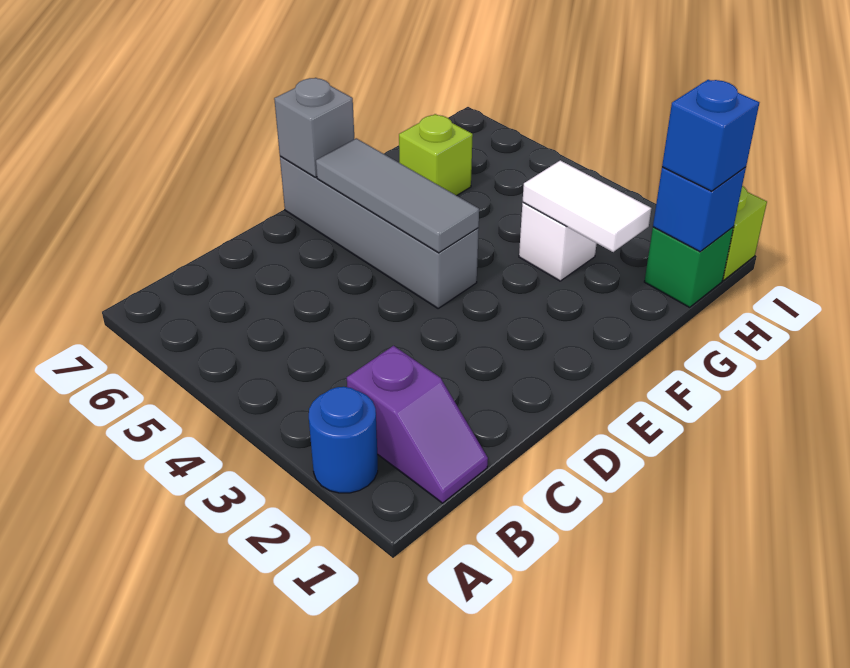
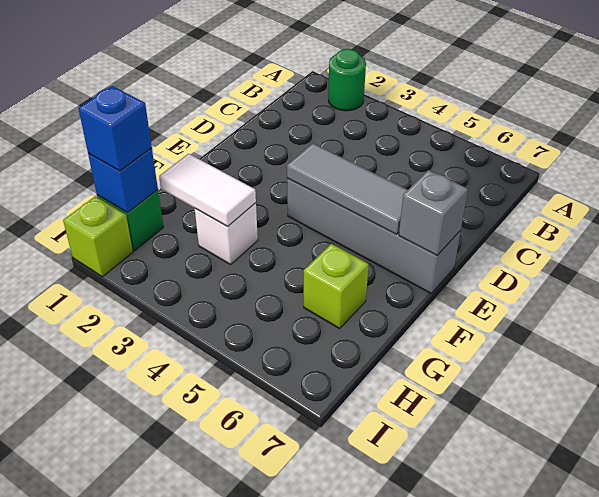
blue round brick A2 level 1 -> green round brick A2 level 1
purple slope B1:B2 level 1 top 2 -> none

